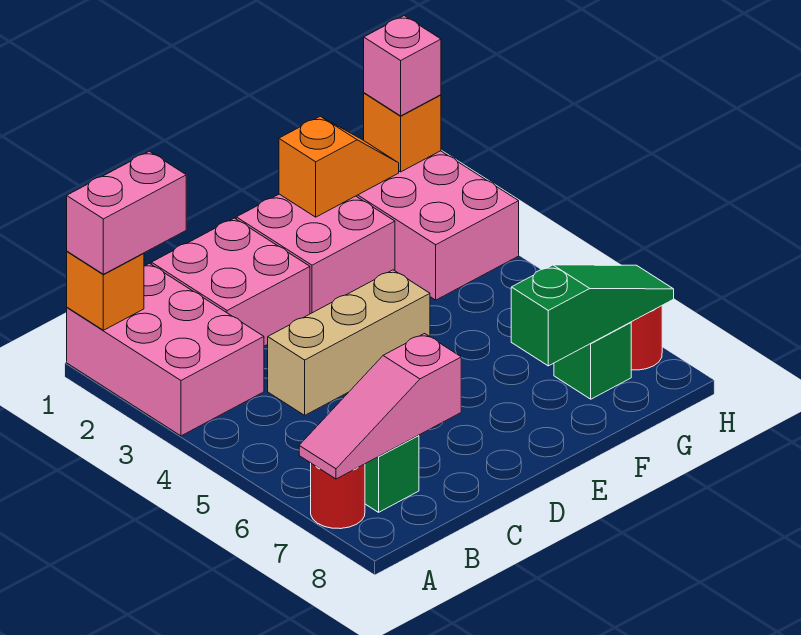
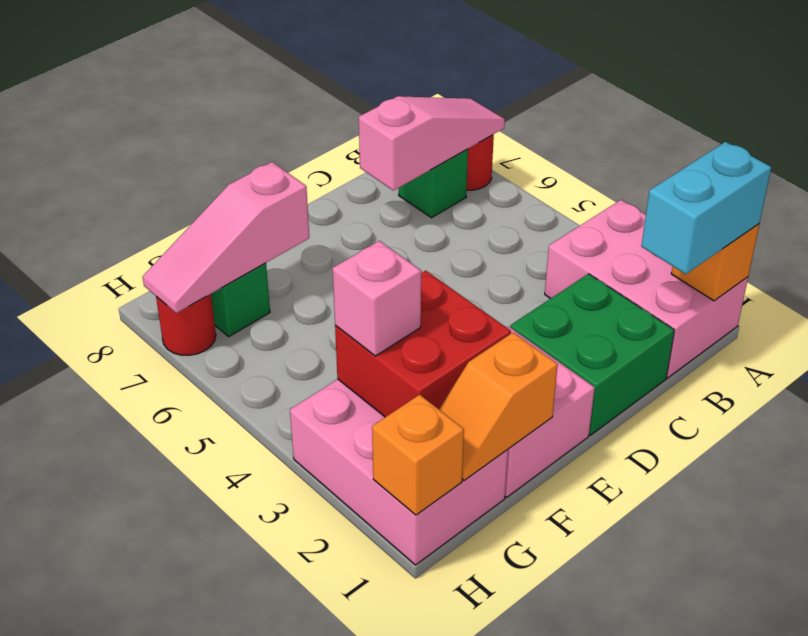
pink brick A1:B1 level 3 -> cyan brick A1:B1 level 3
pink brick C1:D2 level 1 -> green brick C1:D2 level 1
tan brick C4:E4 level 1 -> none
none -> red brick F2:G3 level 2
green slope F7:H7 level 2 top F -> pink slope F7:H7 level 2 top F
pink brick H1 level 3 -> pink brick G3 level 3

